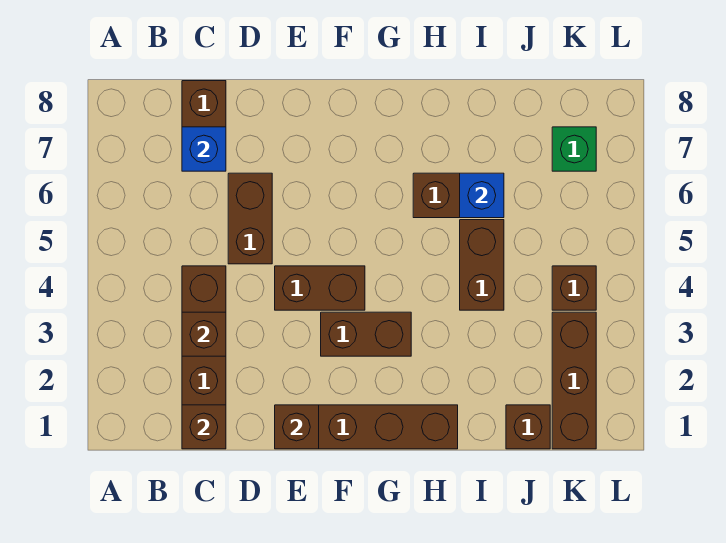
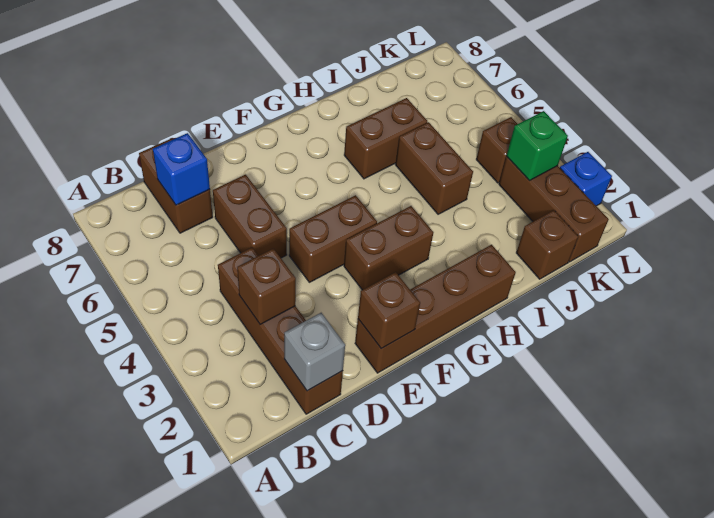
brown brick C1 level 2 -> grey brick C1 level 2
blue brick I6 level 2 -> blue brick L2 level 1
green brick K7 level 1 -> green brick K3 level 2

